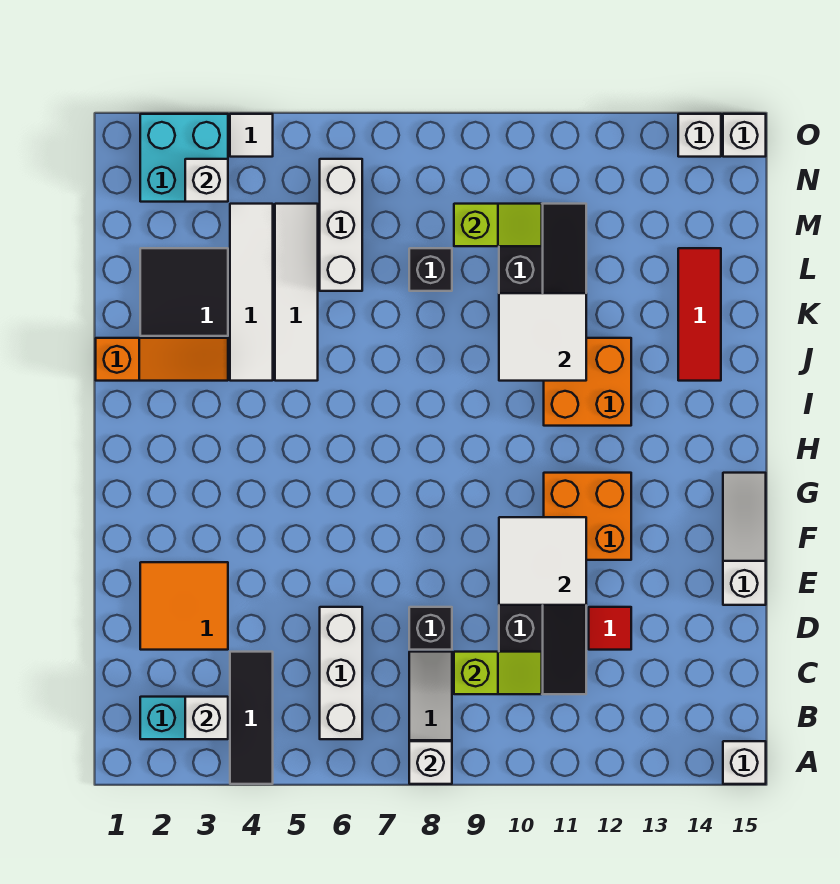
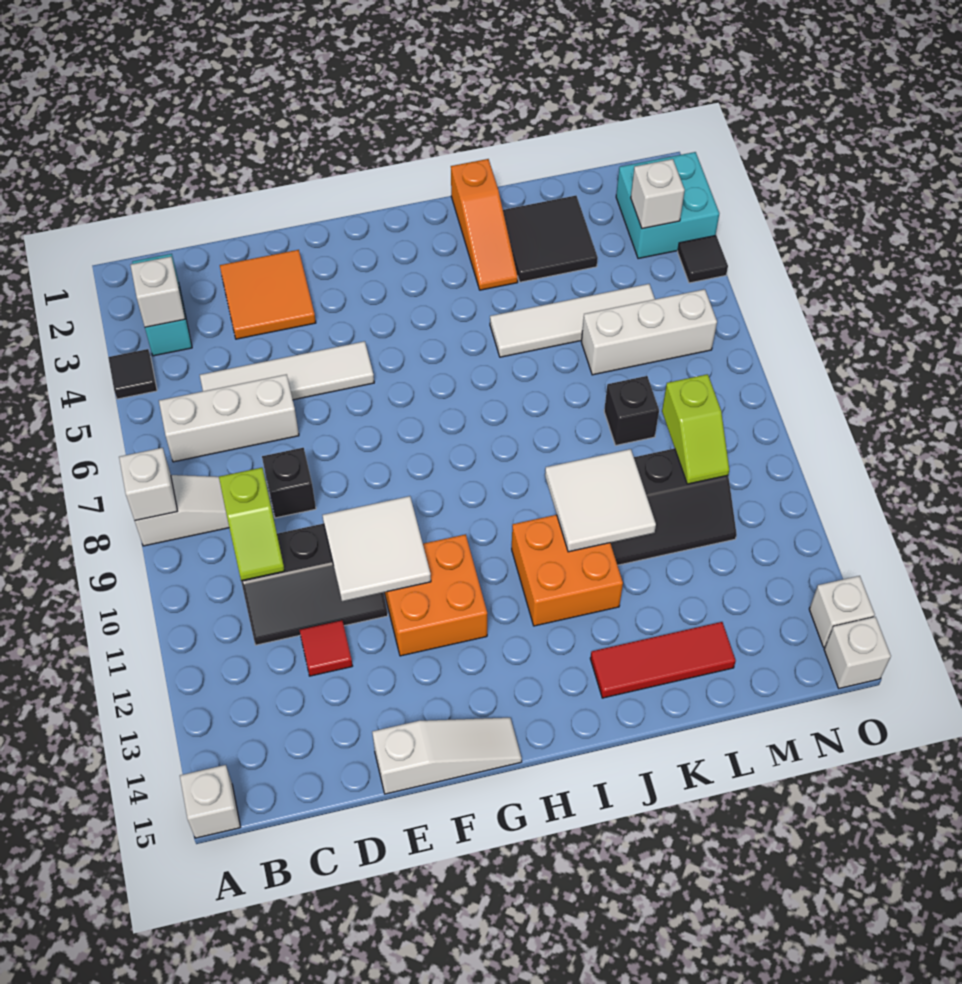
black tile A4:C4 level 1 -> black tile A4 level 1
white tile J4:M4 level 1 -> white tile C5:F5 level 1
white tile O4 level 1 -> black tile O4 level 1

